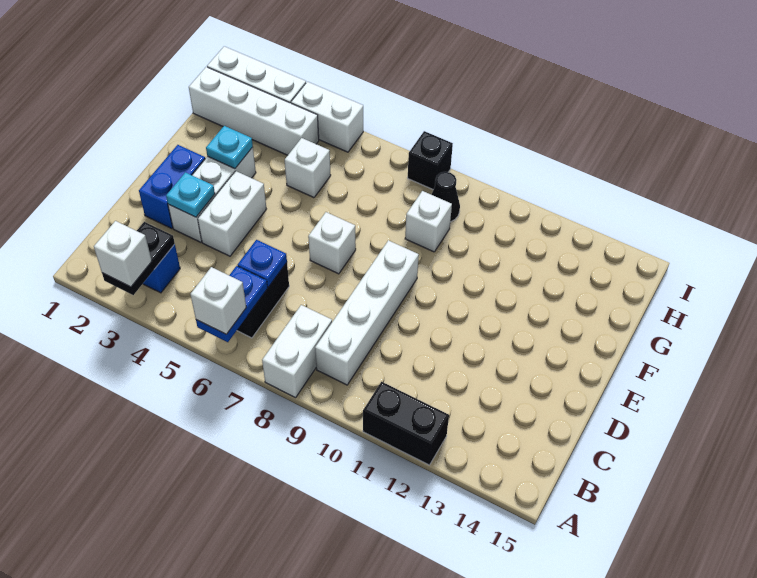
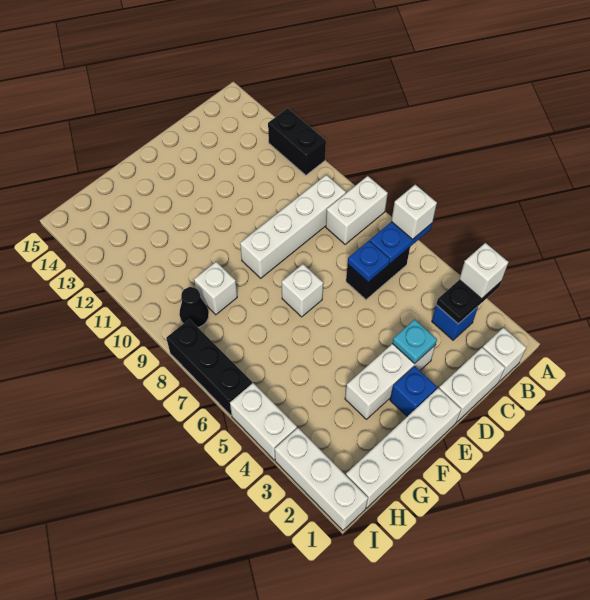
blue brick D2:E2 level 1 -> blue brick E2 level 1
white brick D4:E4 level 1 -> white brick C1:D1 level 1
cyan plate F3 level 2 -> none
white brick G5 level 1 -> white brick B1 level 1
white brick H1:H4 level 1 -> white brick E1:H1 level 1
black brick I8 level 1 -> black brick I6:I8 level 1

